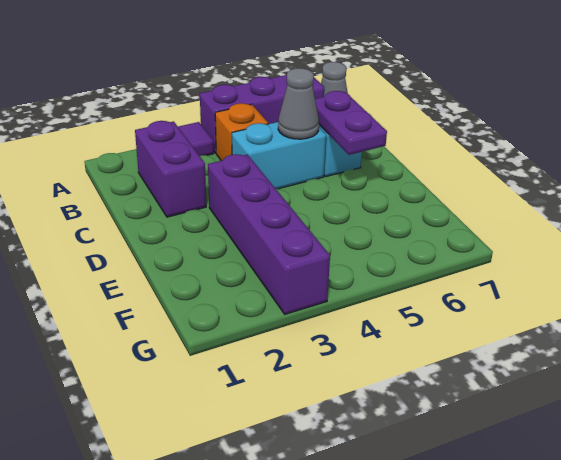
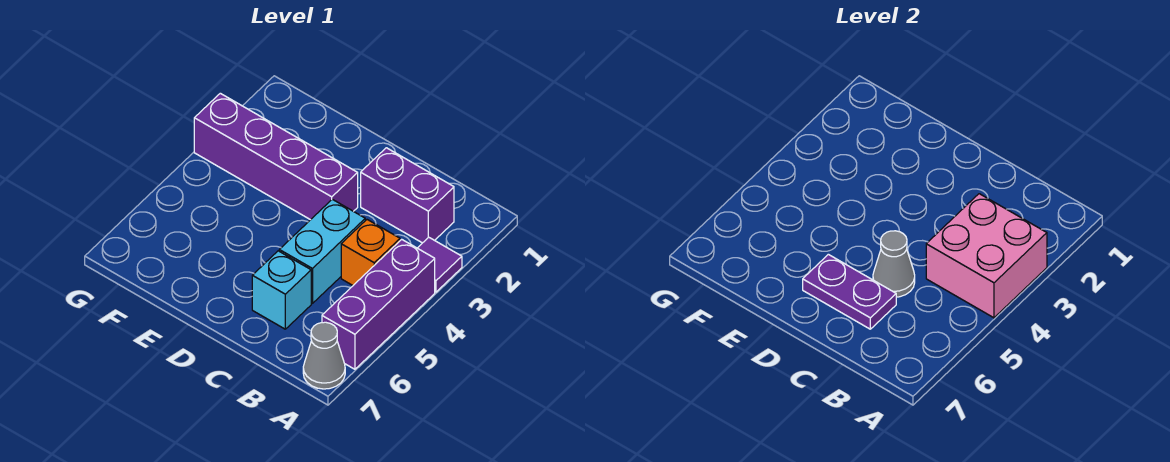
none -> pink brick A3:B4 level 2

